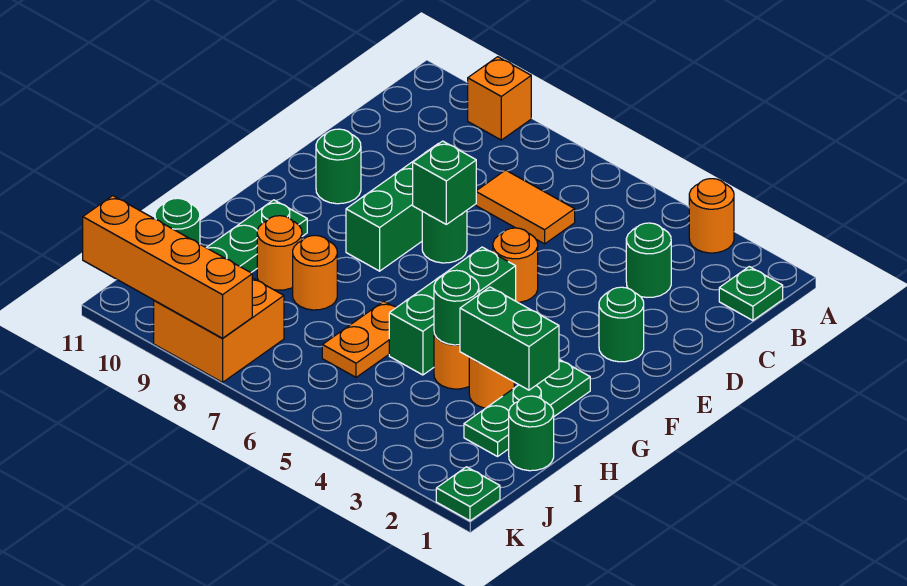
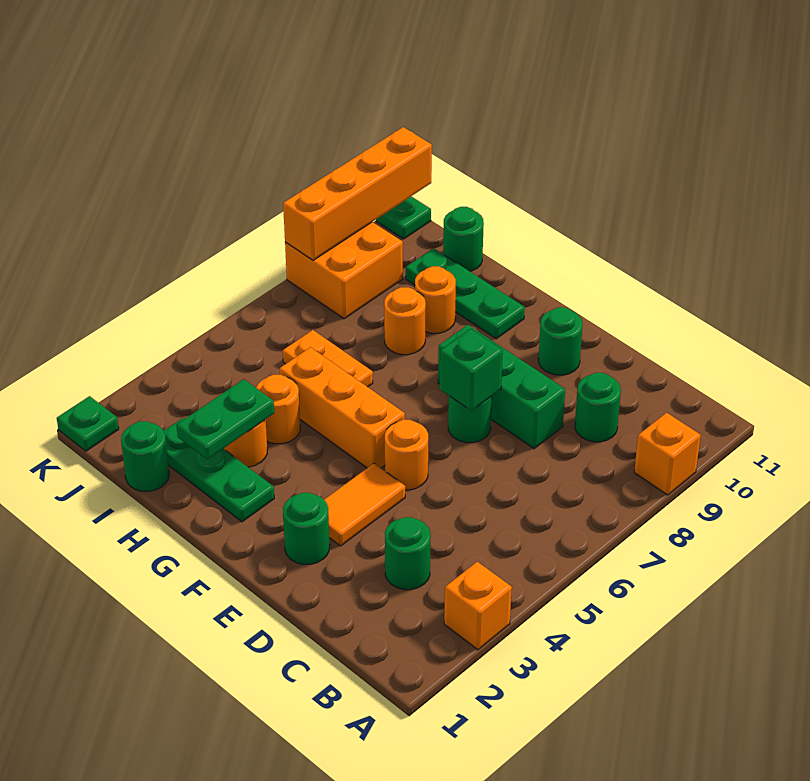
orange round brick A3 level 1 -> orange brick A3 level 1
green plate B1 level 1 -> green plate K11 level 1
orange tile C6:C7 level 1 -> orange tile E3:E4 level 1
green brick F5:H5 level 1 -> orange brick F5:H5 level 1
green brick H2:H3 level 2 -> green plate H2:H3 level 2
green round brick H4 level 2 -> green round brick C9 level 1

